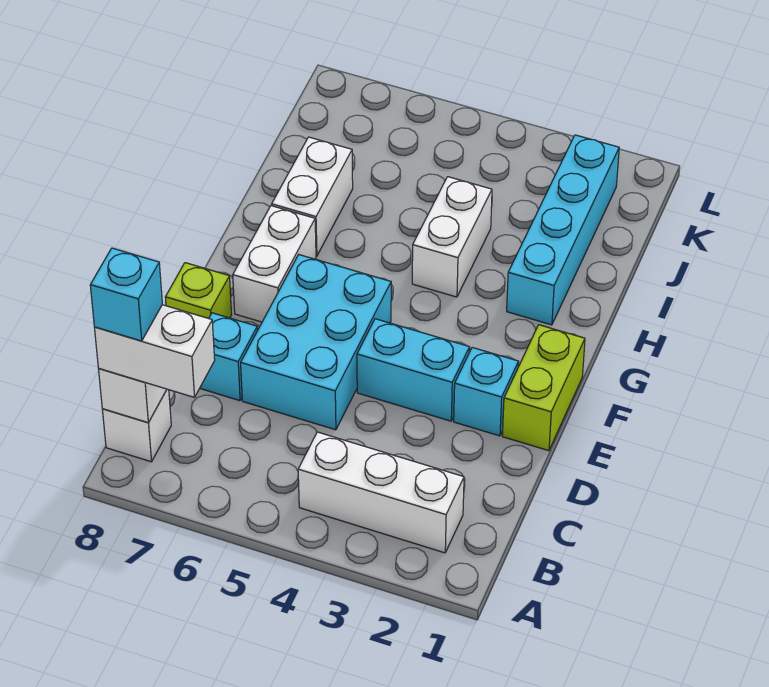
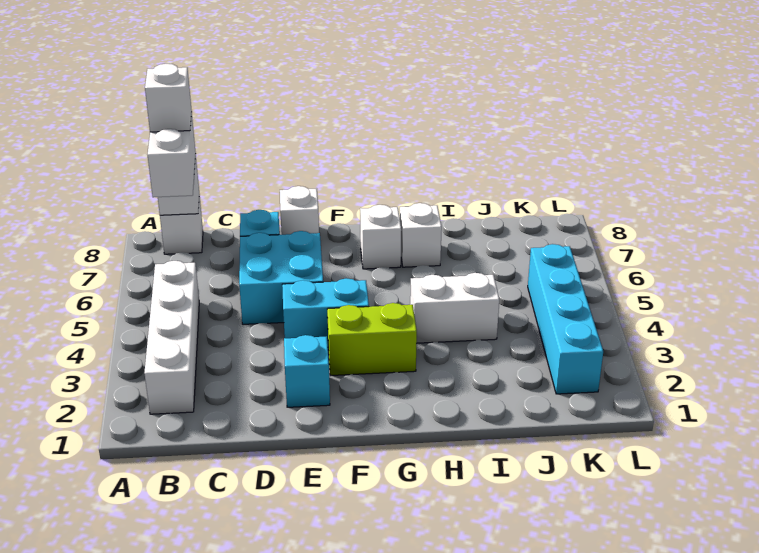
white brick B2:B4 level 1 -> white brick B2:B5 level 1
cyan brick B8 level 4 -> white brick B8 level 4
cyan brick D5:F6 level 1 -> cyan brick D5:E6 level 1
lime brick E1:F1 level 1 -> lime brick F3:G3 level 1
cyan brick E3:E4 level 1 -> cyan brick E4:F4 level 1
lime brick E8 level 1 -> white brick E8 level 1
white brick F7:G7 level 1 -> white brick G7 level 1
cyan brick H2:K2 level 1 -> cyan brick K2:K5 level 1
white brick H7:I7 level 1 -> white brick H7 level 1

